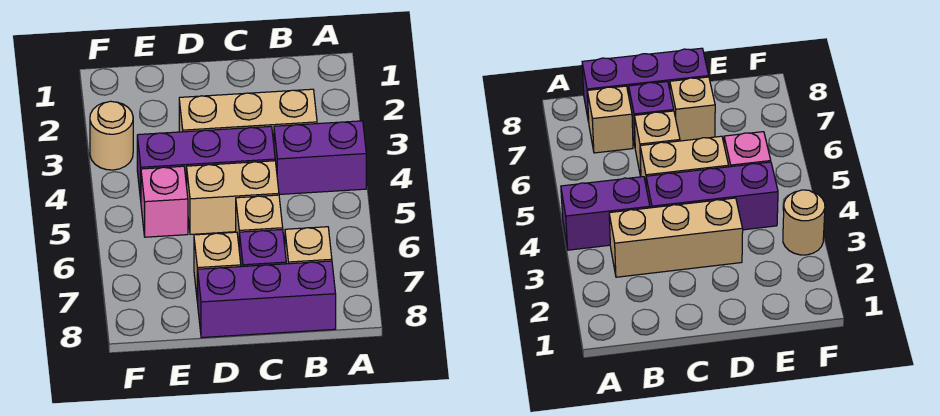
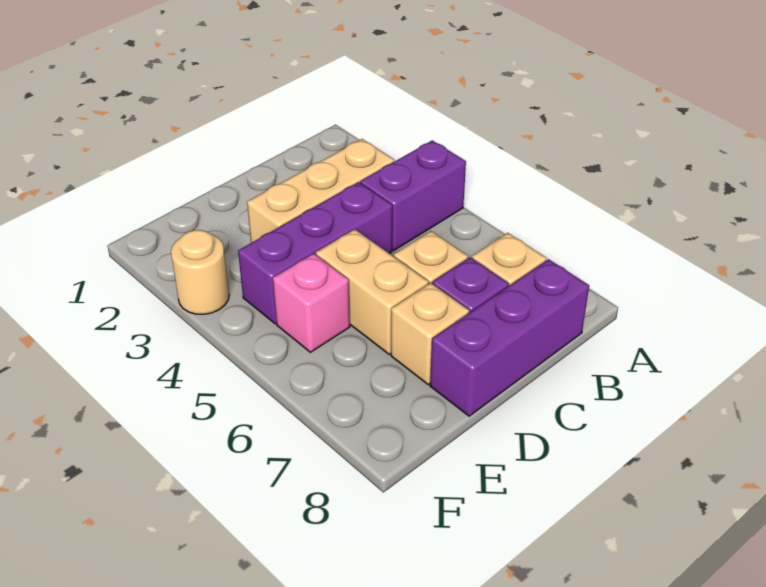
tan brick C5:D5 level 1 -> tan brick D5:D6 level 1

